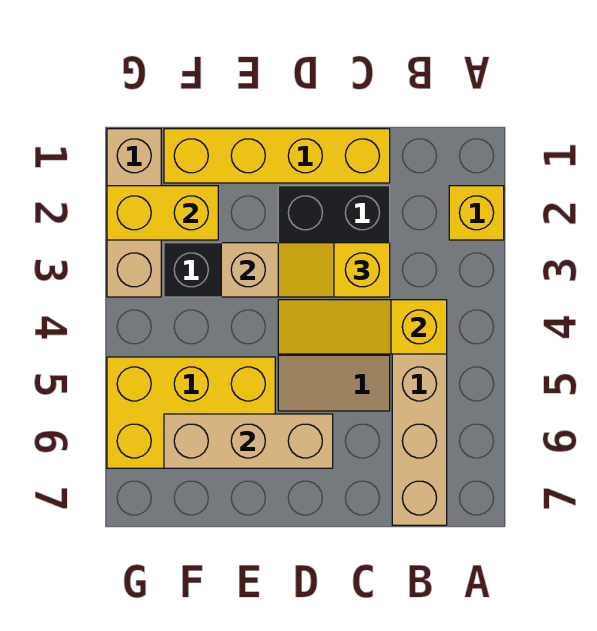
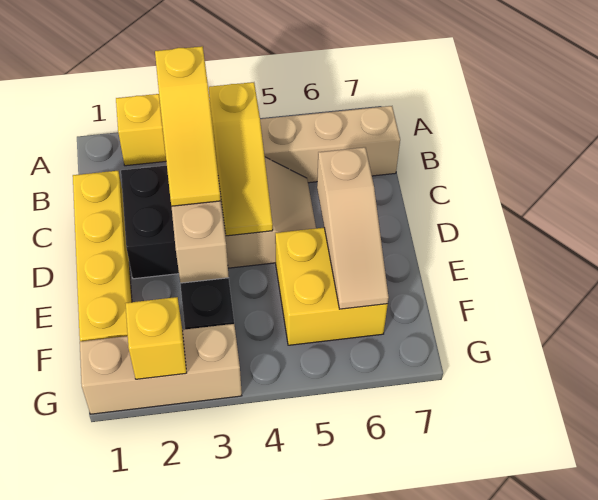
yellow slope C3:D3 level 3 top C -> yellow slope B3:D3 level 3 top B
tan brick D6:F6 level 2 -> tan slope D6:F6 level 2 top D
yellow brick E5:G6 level 1 -> yellow brick E5:F6 level 1
yellow brick F2:G2 level 2 -> yellow brick G2 level 2

